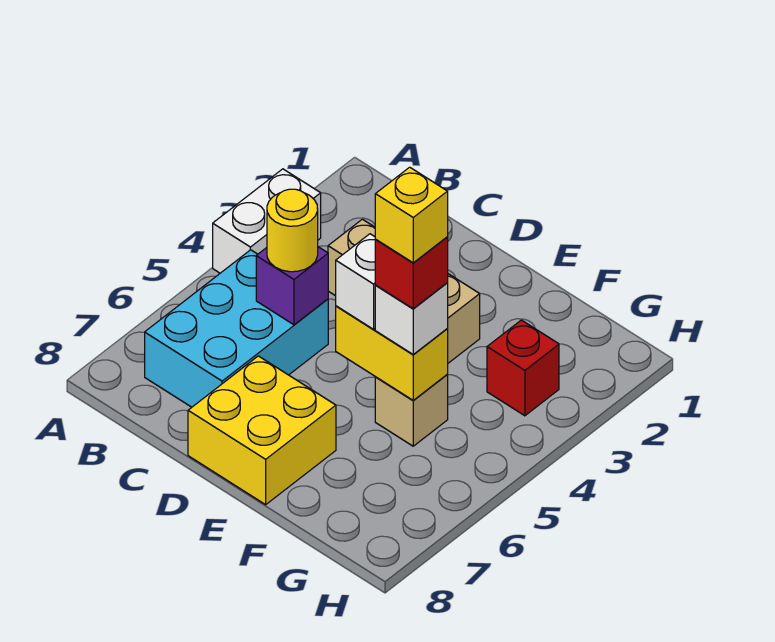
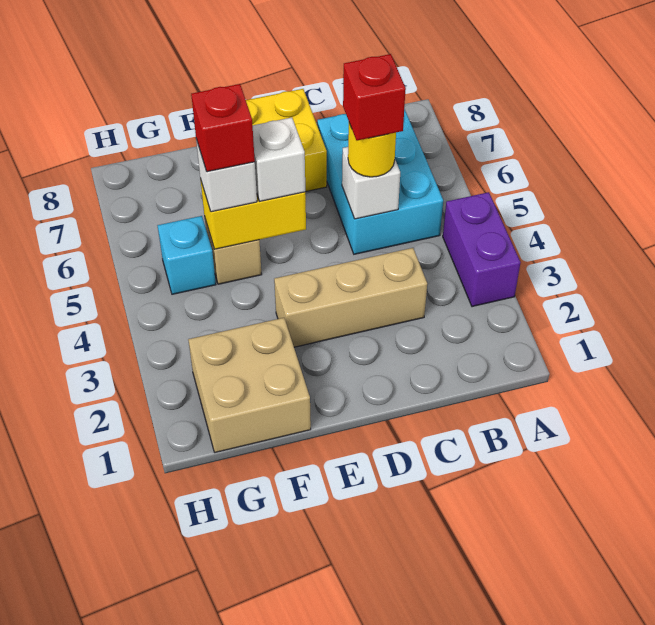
white brick A3:A4 level 1 -> purple brick A3:A4 level 1
purple brick C5 level 2 -> white brick C5 level 2
none -> tan brick F1:G2 level 1
yellow brick F5 level 5 -> none
red brick G3 level 1 -> red brick C5 level 4
none -> cyan brick G5 level 1

